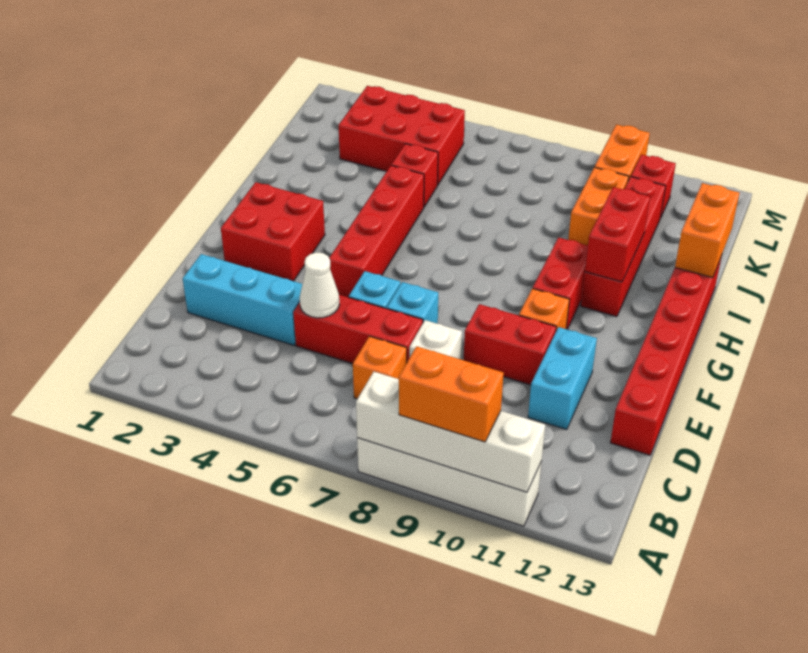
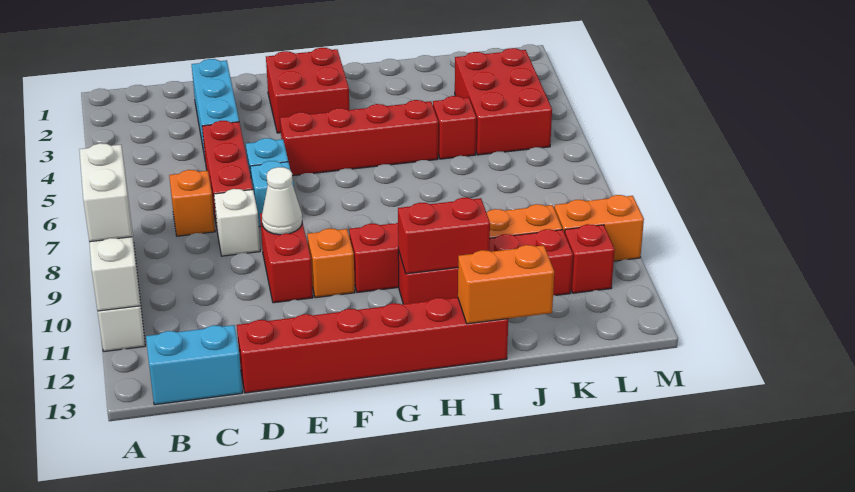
orange brick A9:A10 level 3 -> white brick A9:A10 level 3
white cone D5 level 2 -> white cone E9 level 2
cyan brick D11:E11 level 1 -> cyan brick B13:C13 level 1

